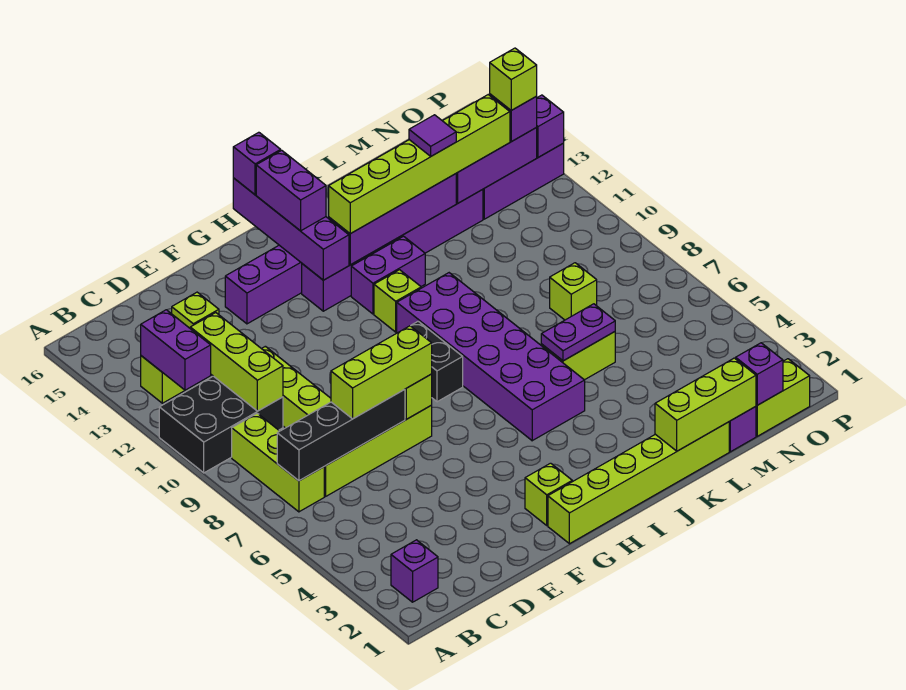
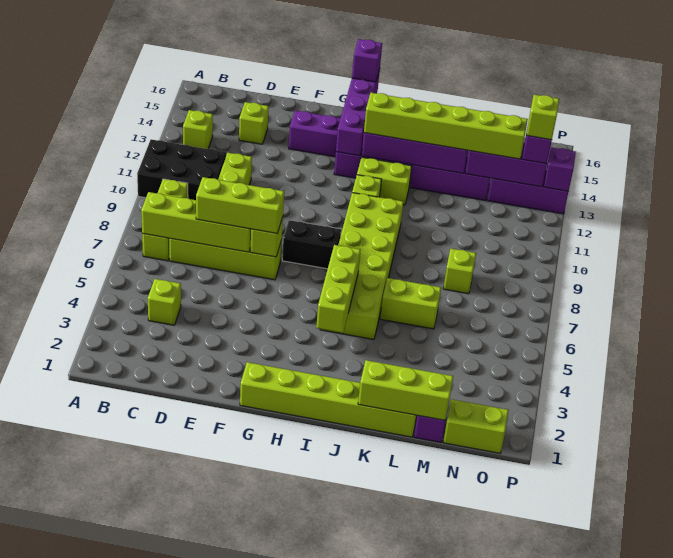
purple brick B2 level 1 -> none
black brick B7:E7 level 2 -> lime brick B7:E7 level 2
purple brick B12:B13 level 2 -> none
lime brick C10:C12 level 2 -> lime brick I4:I6 level 2
lime brick G2 level 1 -> lime brick C4 level 1
black brick H8:H9 level 1 -> black brick G8:H8 level 1
purple brick H14:H15 level 3 -> none
purple brick I5:J10 level 1 -> lime brick I5:J10 level 1
purple brick I12:J12 level 1 -> lime brick I12:J12 level 1
purple plate K6:L6 level 2 -> none
purple tile L13 level 4 -> none
purple brick N1 level 2 -> none

